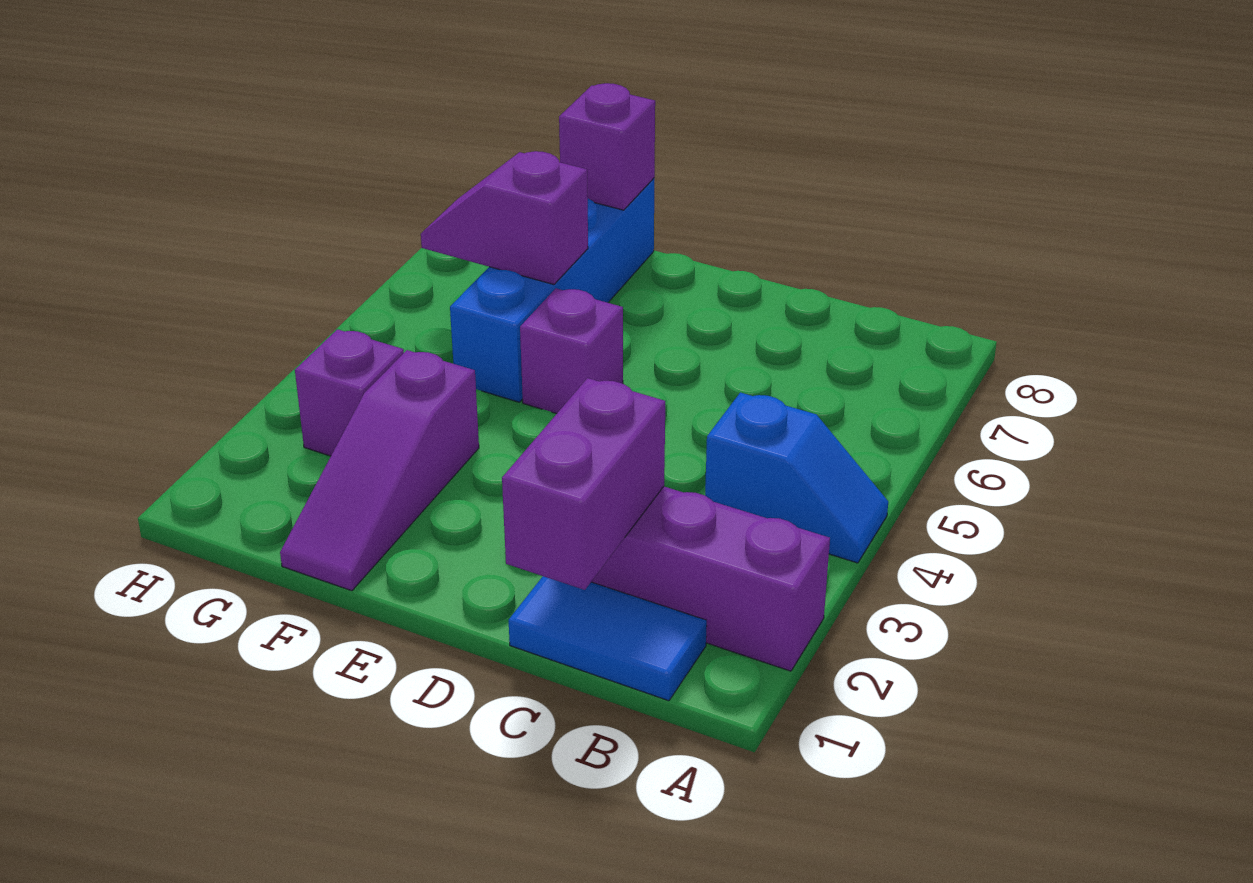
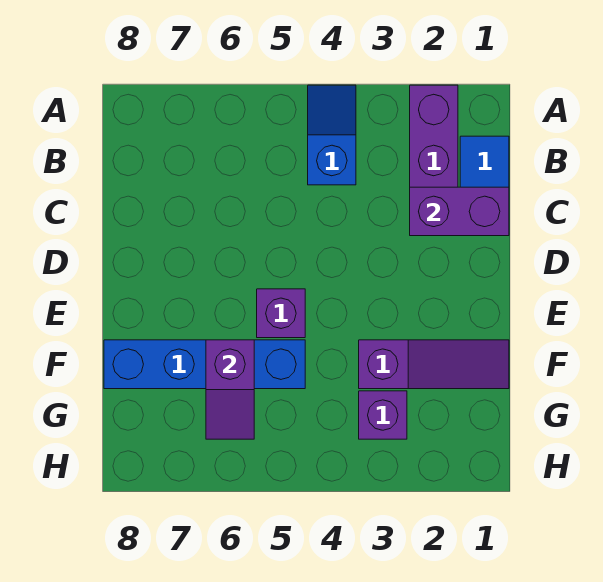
purple brick F8 level 2 -> none

